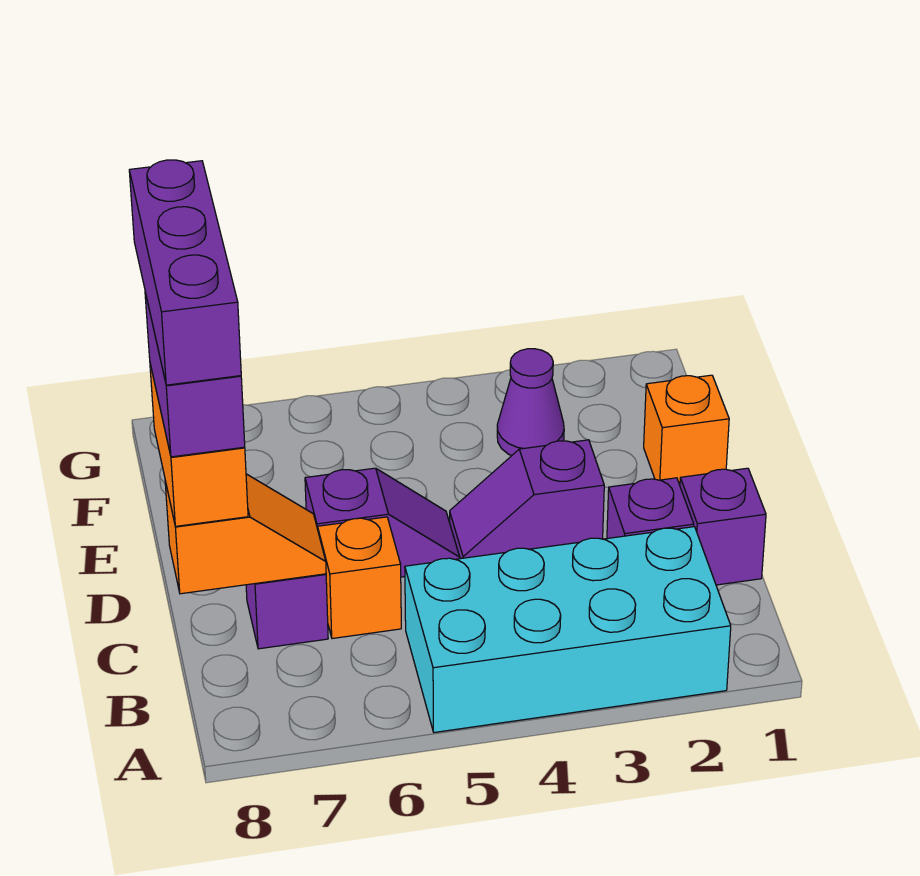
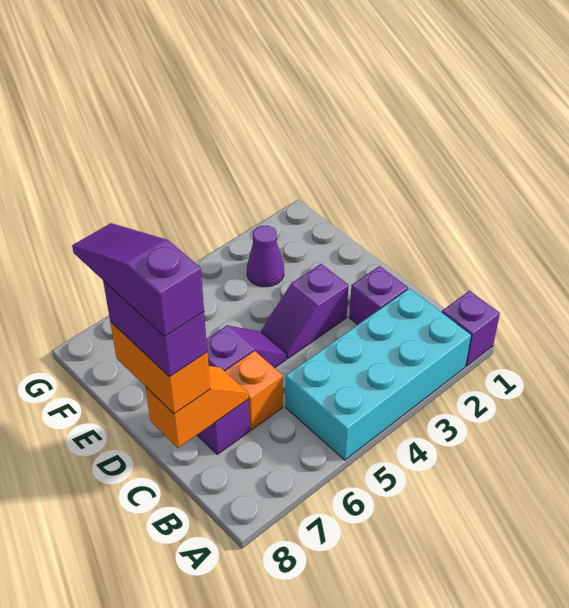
purple brick C1 level 1 -> purple brick A1 level 1
purple brick C8:E8 level 5 -> purple slope C8:E8 level 5 top C
orange brick E1 level 1 -> none

